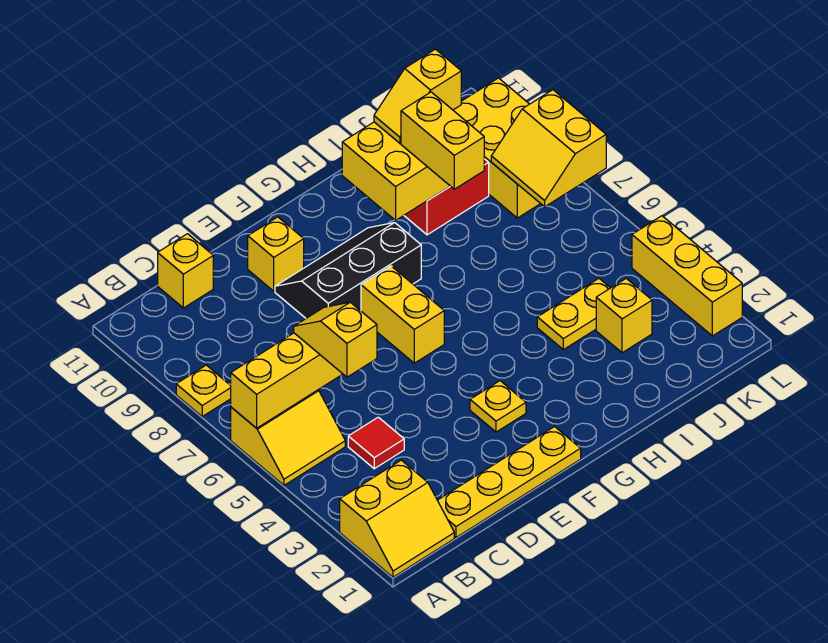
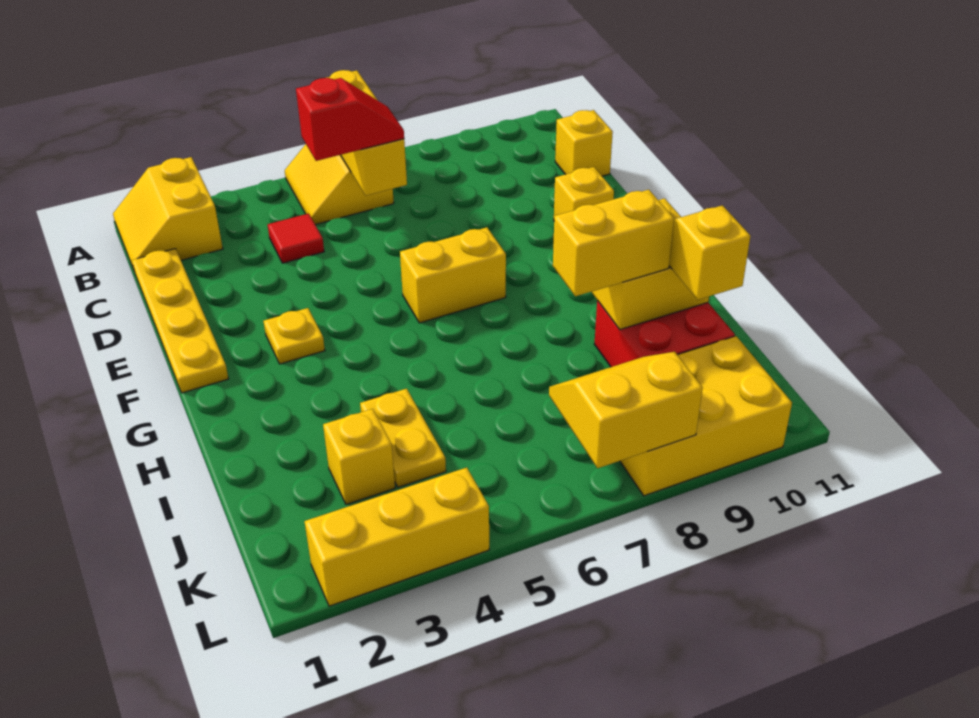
yellow plate A8 level 1 -> none
yellow slope C5:C6 level 3 top 5 -> red slope C5:C6 level 3 top 5
black slope E8:G9 level 1 top 8 -> none

